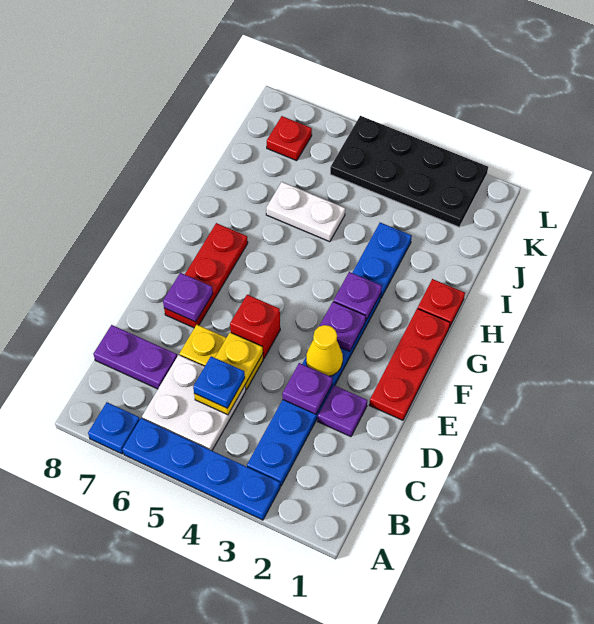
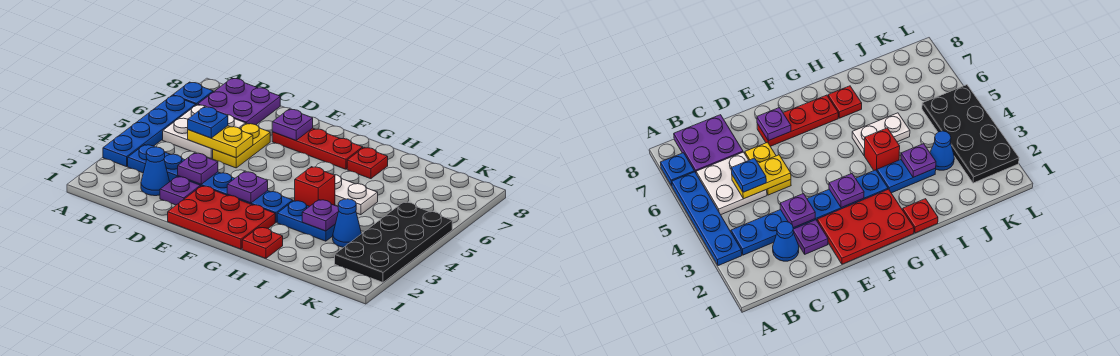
none -> blue cone C2 level 1
purple plate C7:C8 level 1 -> purple plate B7:C8 level 1
red plate E1:G1 level 1 -> red plate E1:G2 level 1
yellow cone E3 level 2 -> none
red brick E5 level 1 -> red brick H4 level 1
purple plate G3 level 2 -> purple plate I3 level 2
white plate I5:I6 level 1 -> white plate H5:I5 level 1
none -> blue cone J3 level 1
red plate K7 level 1 -> red plate H7 level 1

